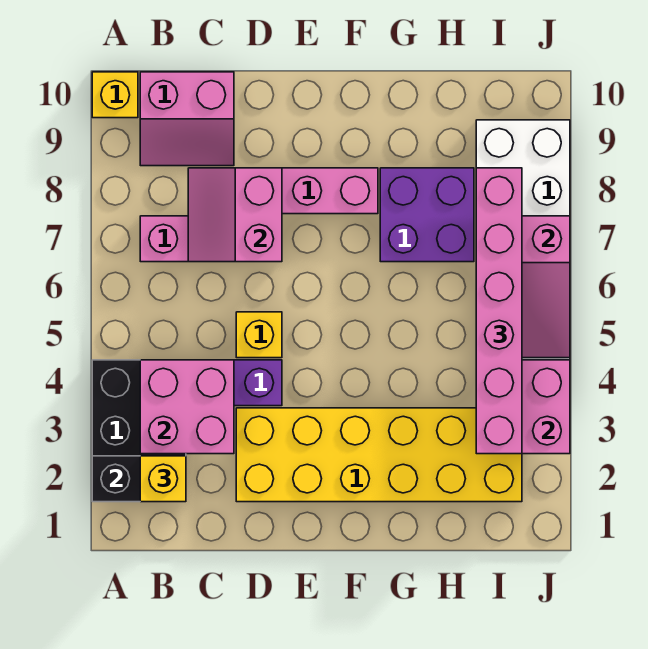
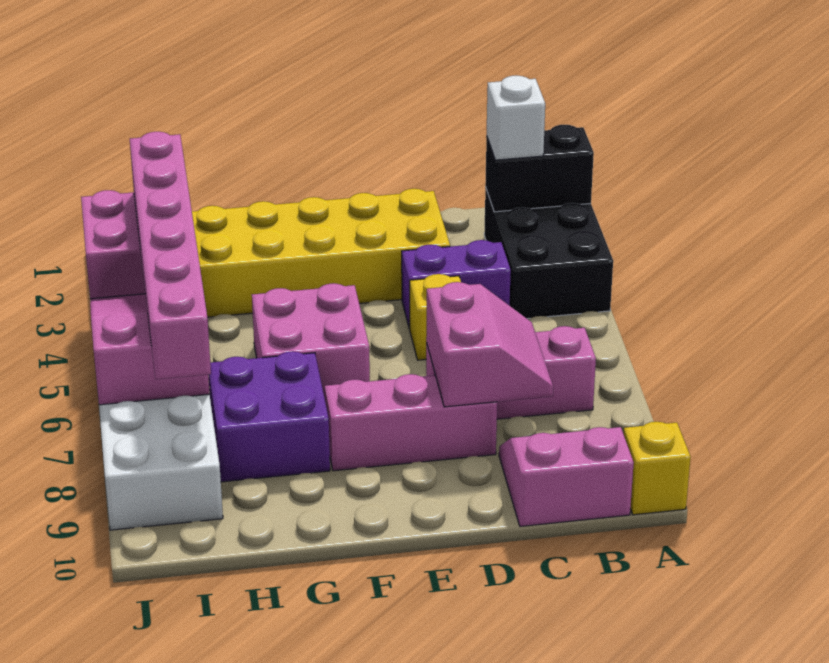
yellow brick B2 level 3 -> white brick B2 level 3
pink brick B3:C4 level 2 -> pink brick F5:G6 level 1

